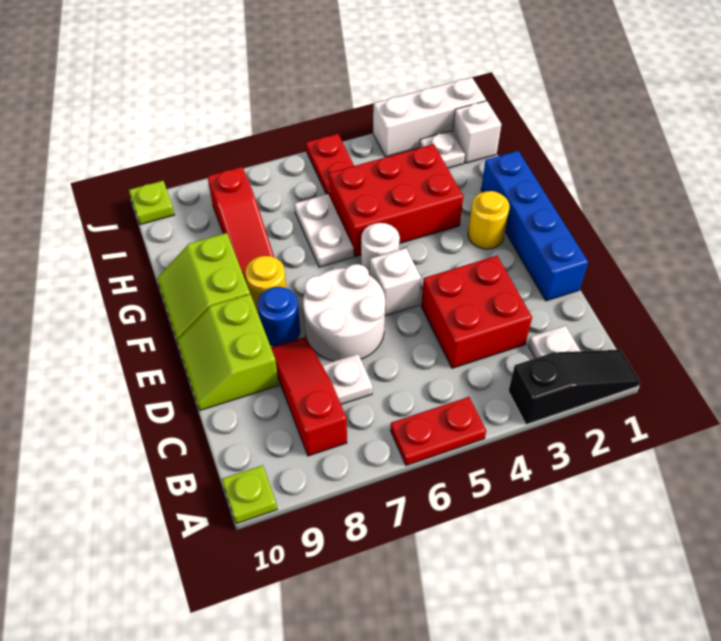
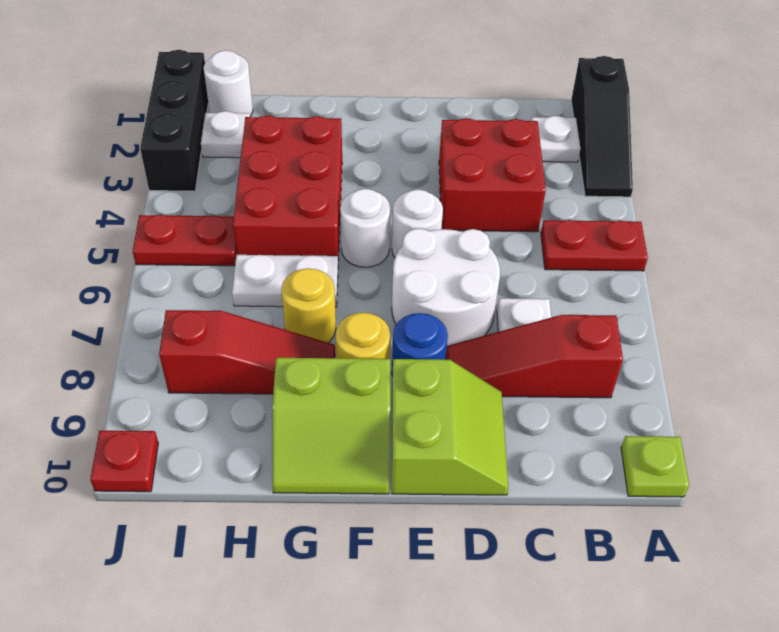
black slope A1:A3 level 1 top 3 -> black slope A1:A3 level 1 top 1
red plate A5:A6 level 1 -> red plate A5:B5 level 1
blue brick D1:G1 level 1 -> none
lime slope D9:E10 level 1 top 9 -> lime slope D9:E10 level 1 top E
white brick E5 level 1 -> white round brick E5 level 1
yellow round brick F2 level 1 -> yellow round brick G7 level 1
white brick I1 level 1 -> white round brick I1 level 1
white brick J1:J3 level 1 -> black brick J1:J3 level 1
lime plate J10 level 1 -> red plate J10 level 1

